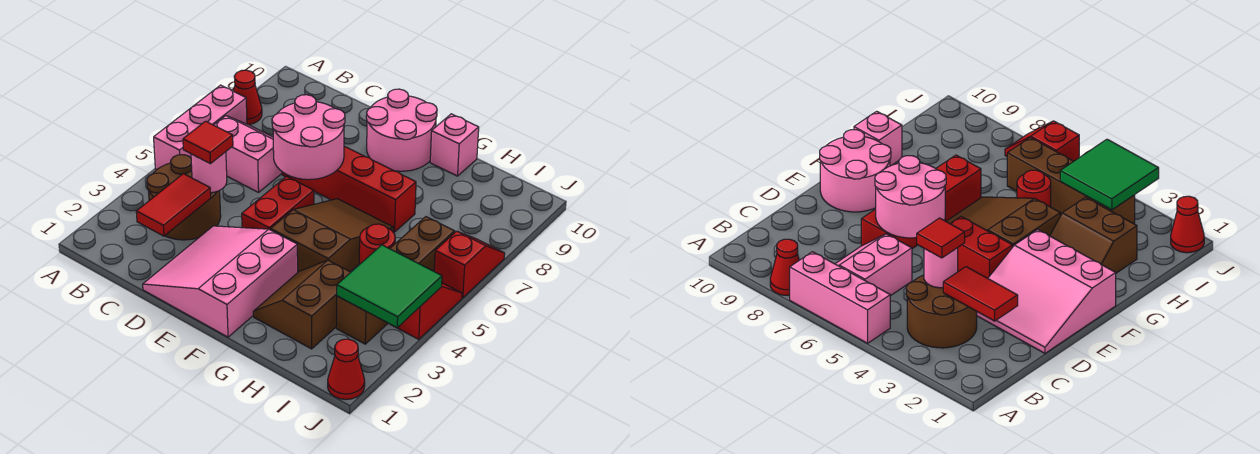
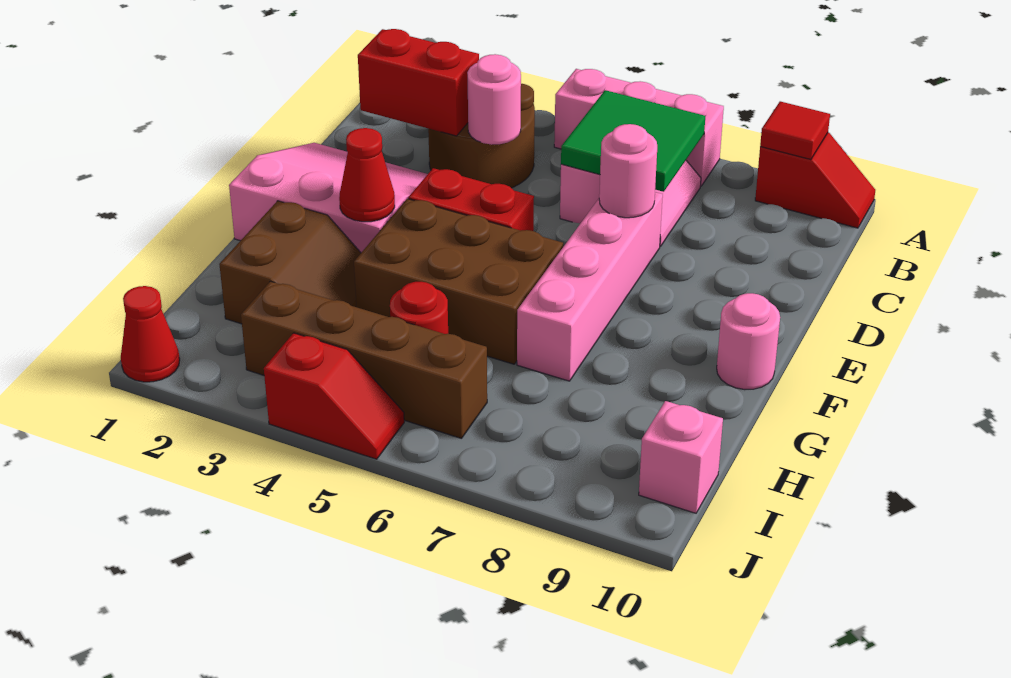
red cone A8 level 1 -> red cone F3 level 2
red tile C2:C3 level 2 -> red brick C2:C3 level 2
red tile C4 level 3 -> red tile A9 level 2
pink round brick D6:E7 level 2 -> pink round brick D7 level 2
red brick D7:G7 level 1 -> pink brick D7:G7 level 1
pink round brick E9:F10 level 1 -> pink round brick F10 level 1
brown slope F4:G6 level 1 top 4 -> brown brick F4:G6 level 1
brown slope G2:H3 level 1 top H -> brown slope G2:H3 level 1 top 2
pink brick G10 level 1 -> pink brick I10 level 1
green tile I3:J4 level 2 -> green tile B6:C7 level 2
red slope J6:J7 level 1 top 6 -> red slope A9:A10 level 1 top 9

